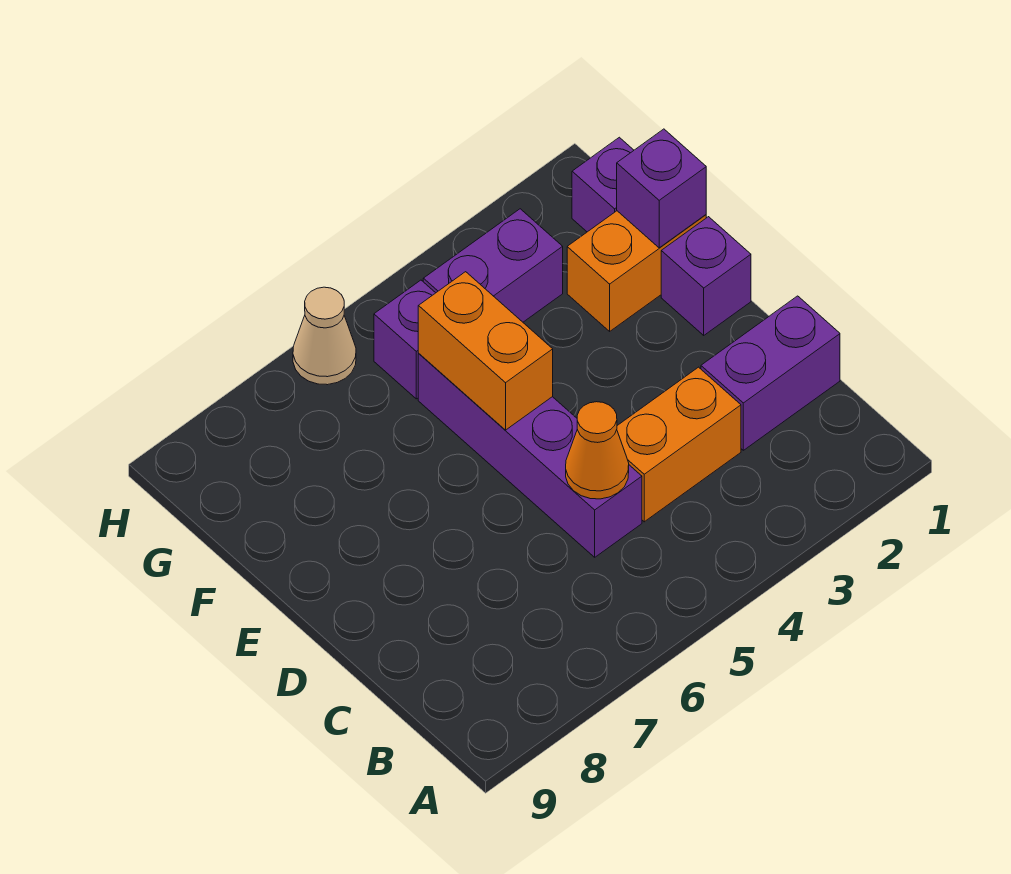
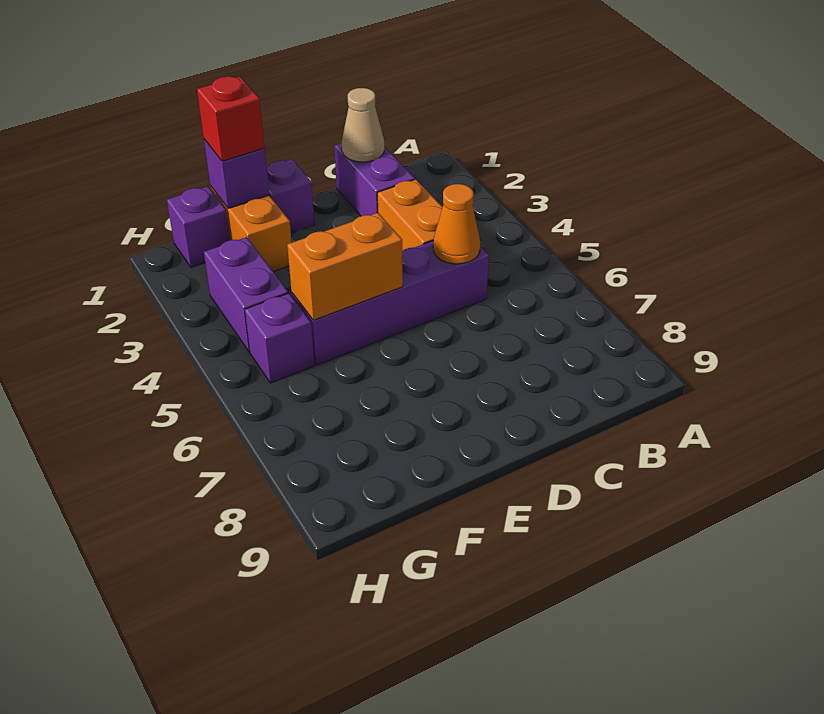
none -> red brick F1 level 3
tan cone H6 level 1 -> tan cone C1 level 2

